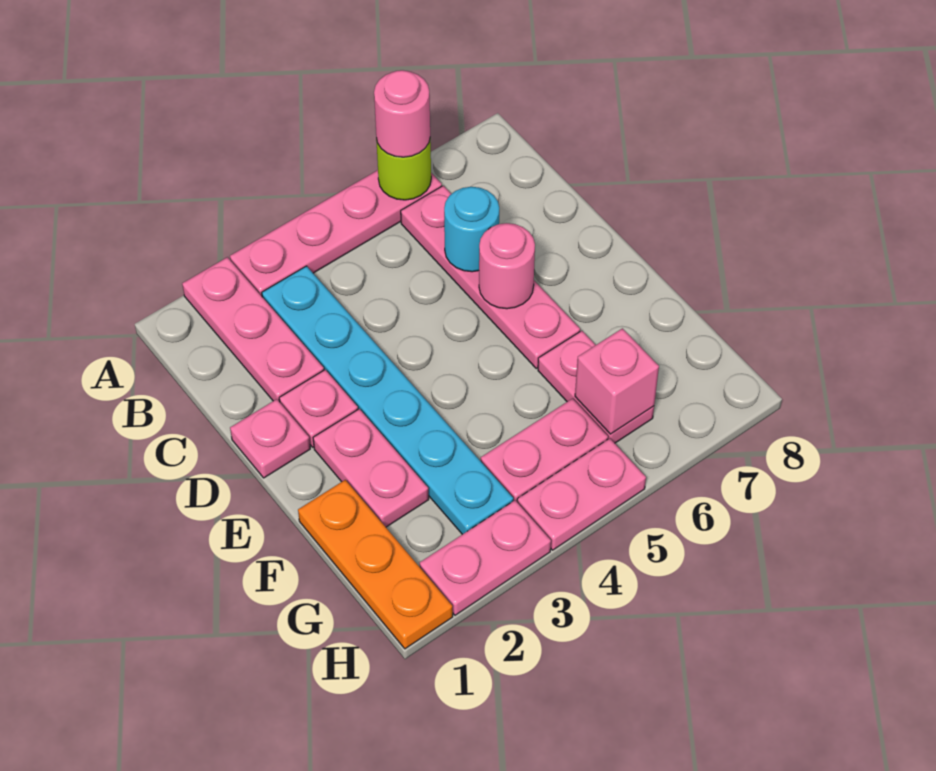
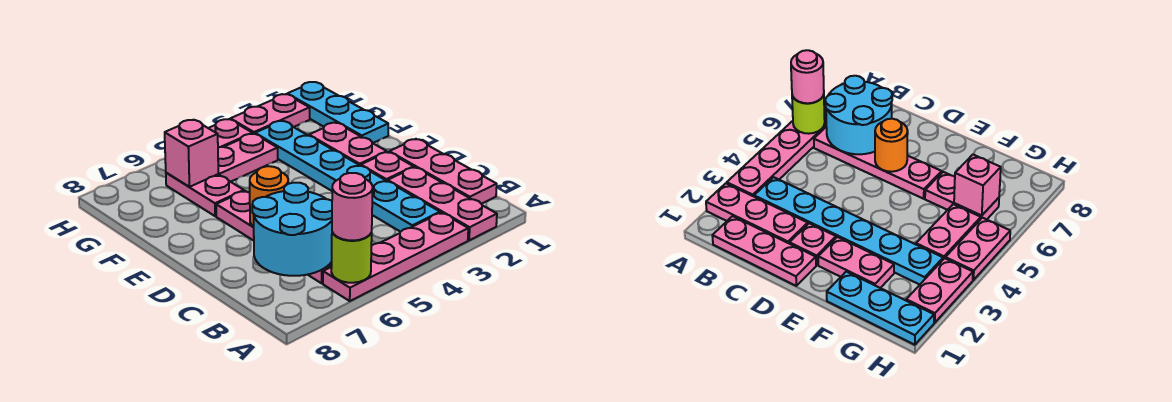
cyan round brick C6 level 2 -> cyan round brick B6:C7 level 2
pink plate D1 level 1 -> pink plate B1:D1 level 1
pink round brick D6 level 2 -> orange round brick D6 level 2
orange plate F1:H1 level 1 -> cyan plate F1:H1 level 1

